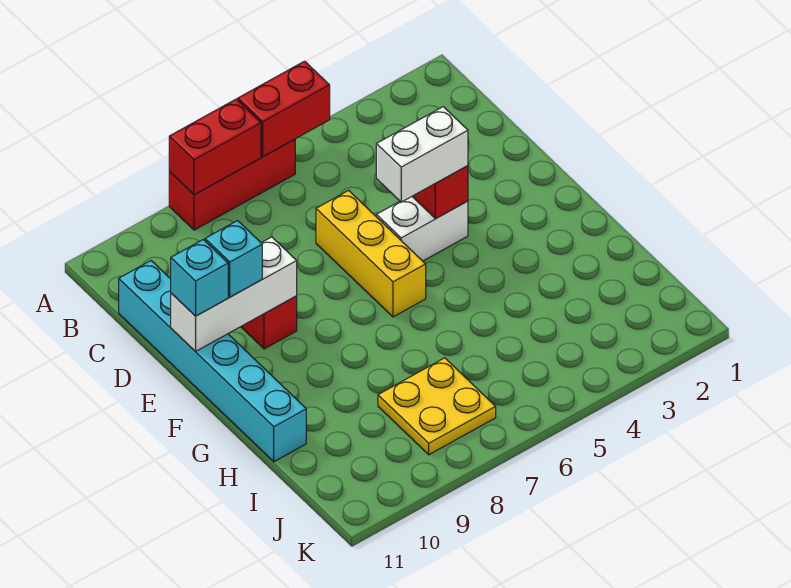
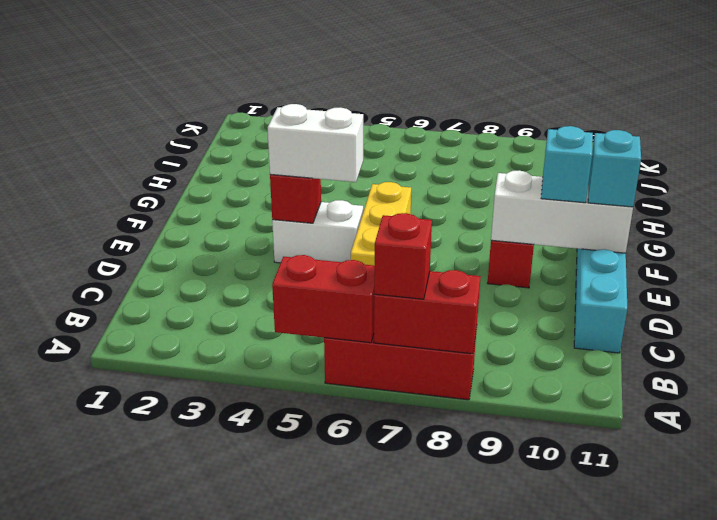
none -> red brick A7 level 3
yellow plate I7:J8 level 1 -> none

